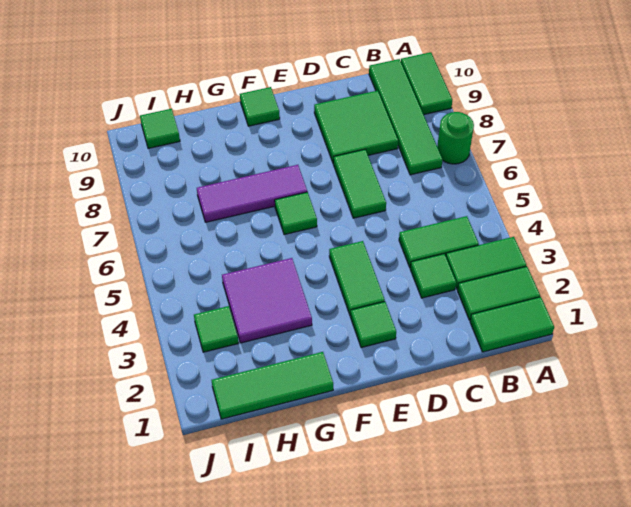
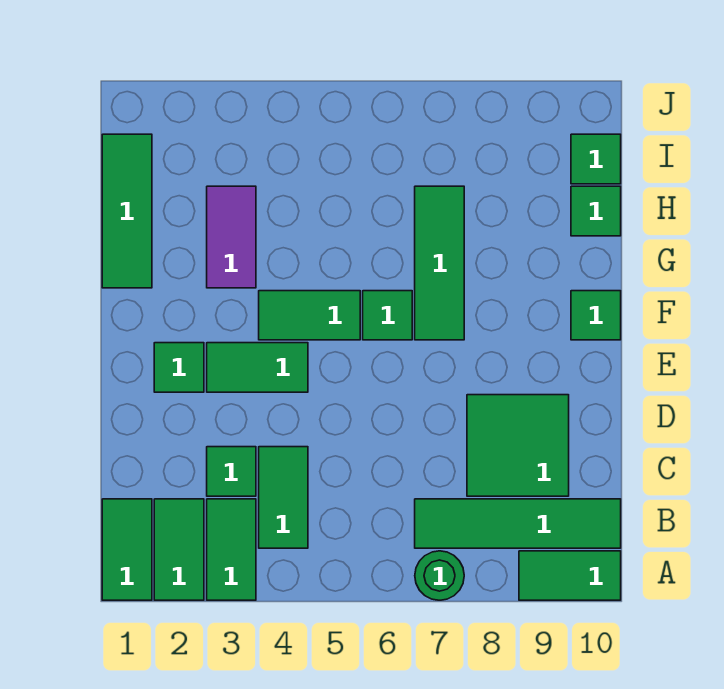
green tile D6:D7 level 1 -> green tile F4:F5 level 1
purple tile F7:H7 level 1 -> green tile F7:H7 level 1
purple tile G3:H4 level 1 -> purple tile G3:H3 level 1
green tile I3 level 1 -> green tile H10 level 1

